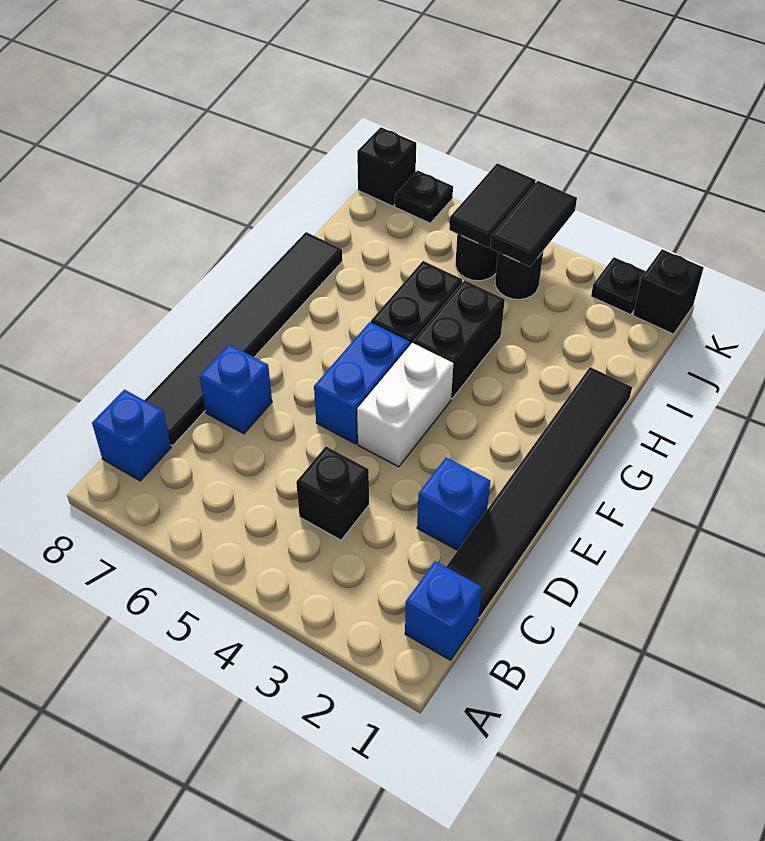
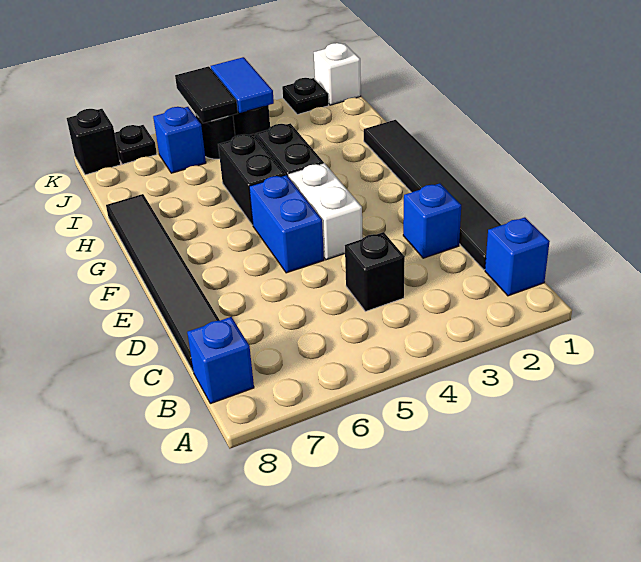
blue brick D7 level 1 -> blue brick J6 level 1
black tile J4:K4 level 2 -> blue tile J4:K4 level 2
black brick K1 level 1 -> white brick K1 level 1

